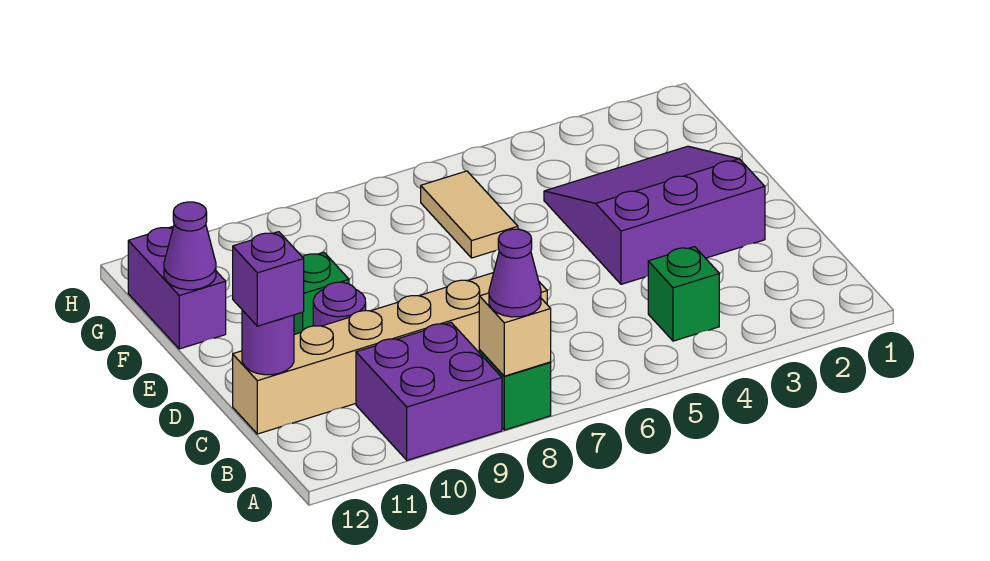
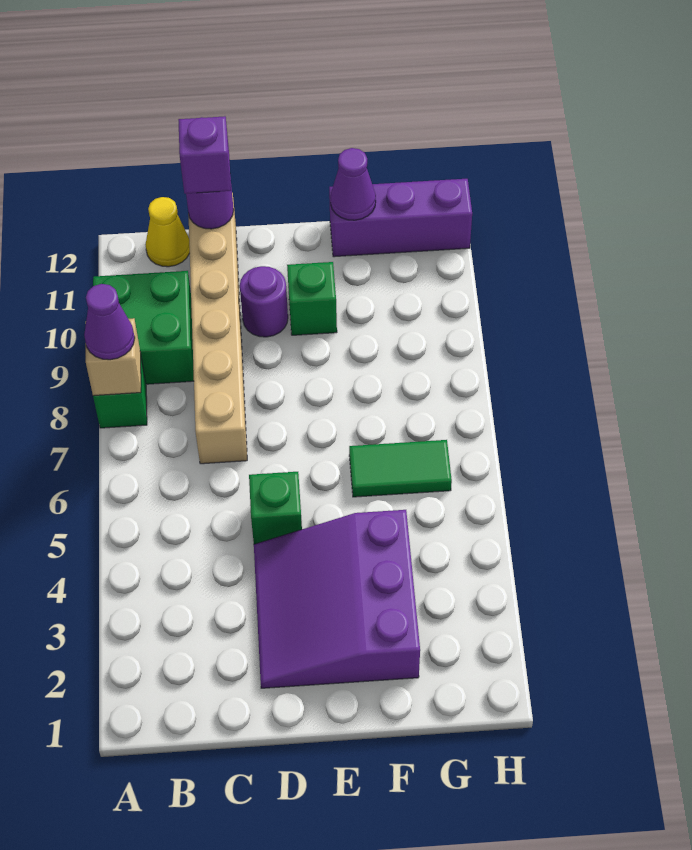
purple brick A9:B10 level 1 -> green brick A9:B10 level 1
green brick B4 level 1 -> green brick D5 level 1
none -> yellow cone B12 level 1
purple slope D2:F4 level 1 top D -> purple slope D2:F4 level 1 top F
tan tile F6:G6 level 1 -> green tile F6:G6 level 1
purple brick F12:G12 level 1 -> purple brick F12:H12 level 1

